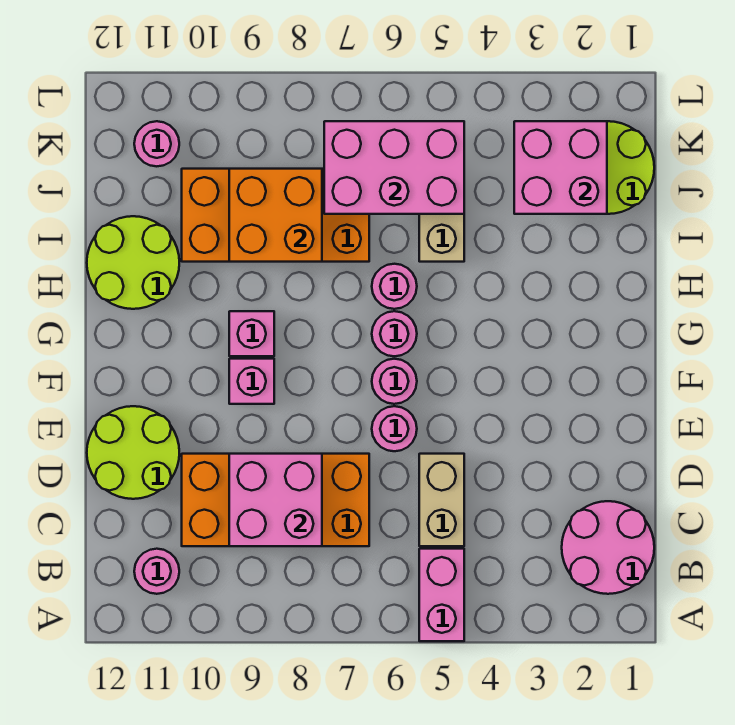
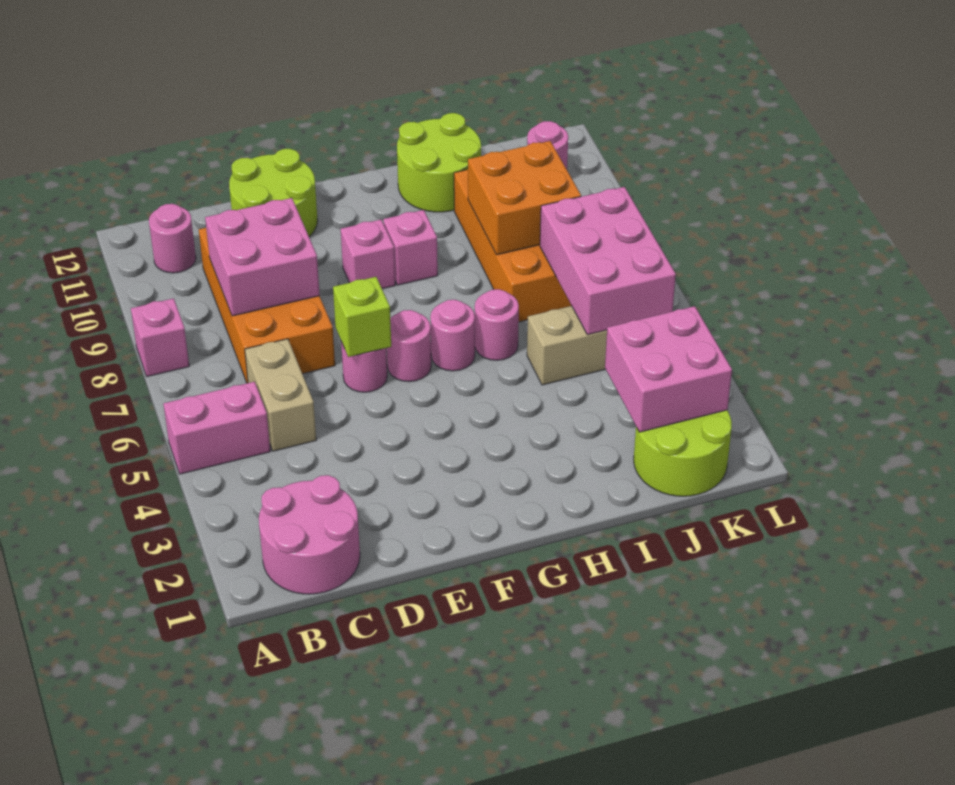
none -> pink brick A8 level 1
tan brick C5:D5 level 1 -> tan brick C5:C6 level 1
none -> lime brick E6 level 2

